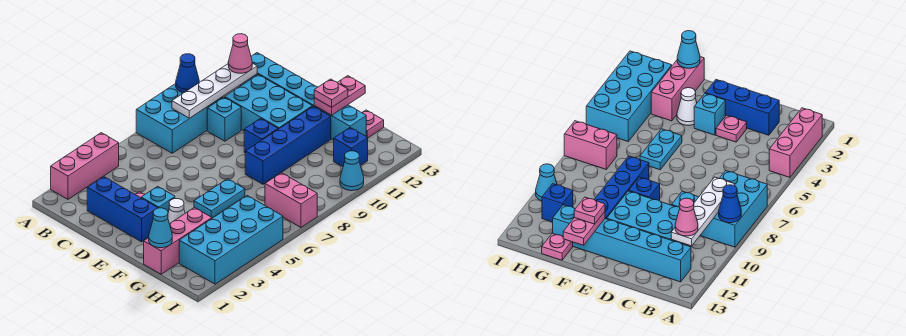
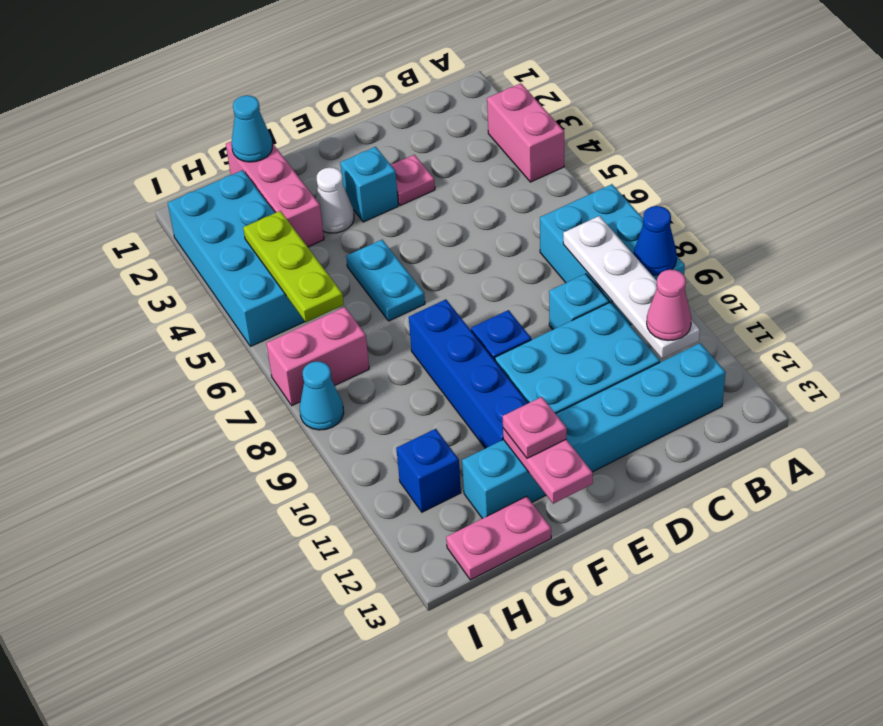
pink brick A2:A4 level 1 -> pink brick A3:A4 level 1
blue brick C2:E2 level 1 -> none
pink plate G13 level 1 -> pink plate G13:H13 level 1
none -> lime plate H4:H6 level 2
cyan cone I10 level 1 -> cyan cone I8 level 1

